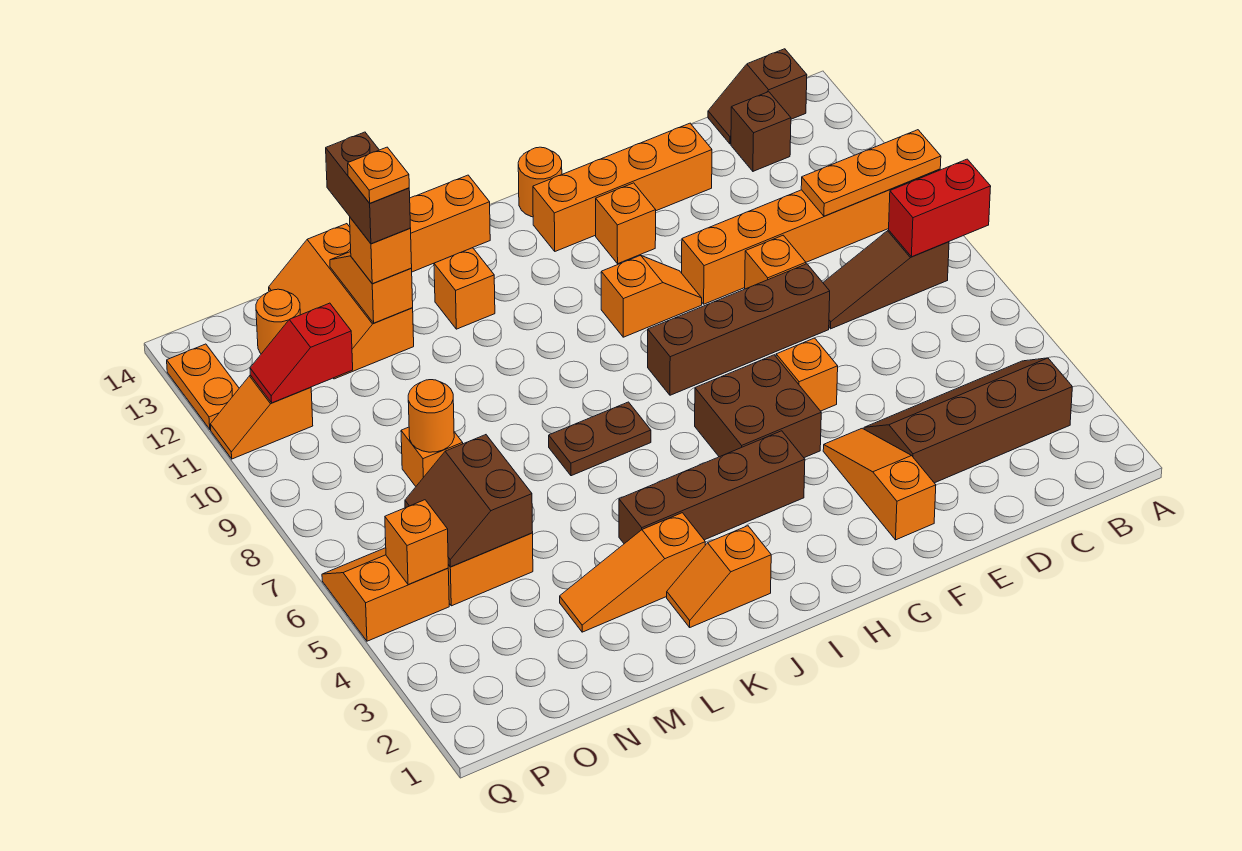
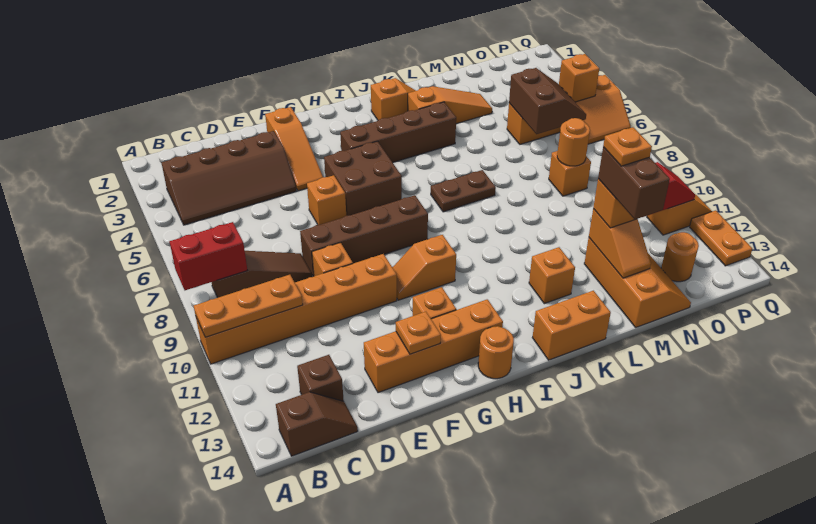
none -> orange plate F13 level 2

